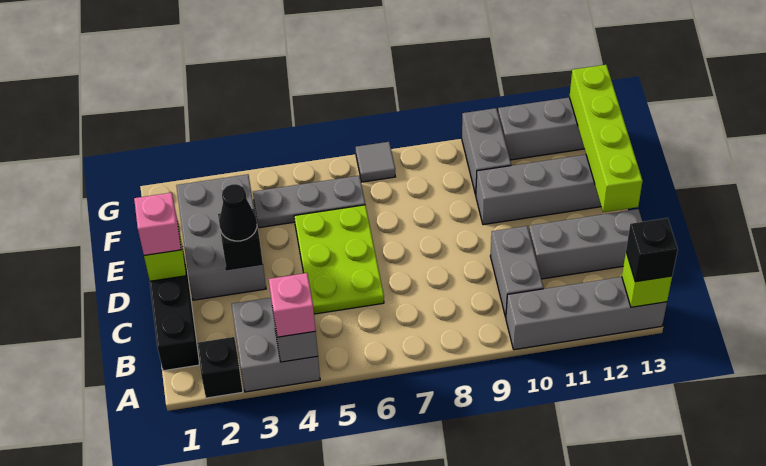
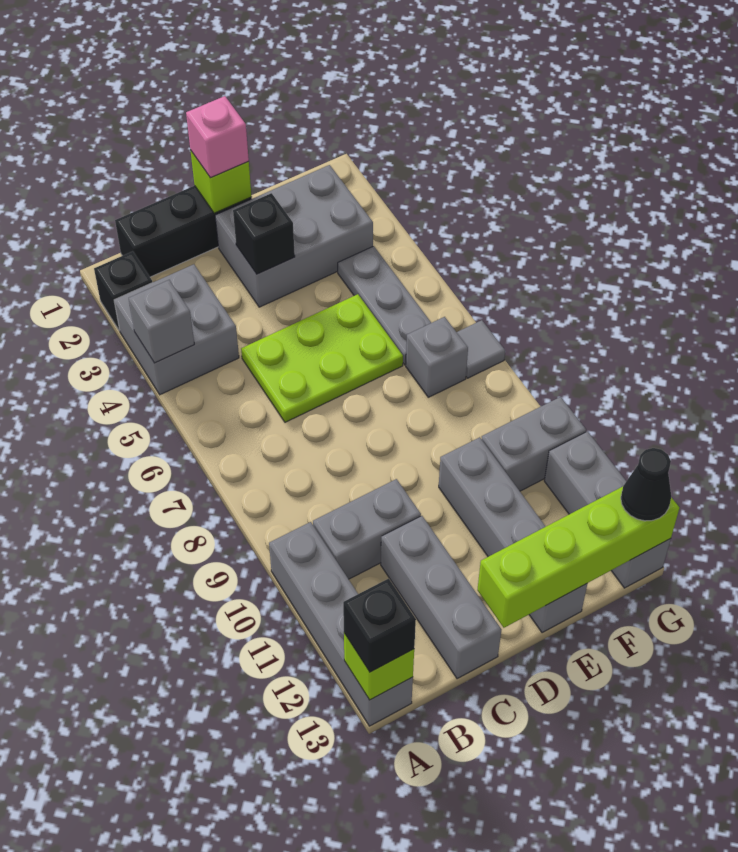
pink brick A4 level 3 -> none
black cone D3 level 3 -> black cone G13 level 3
none -> grey brick F7 level 1

